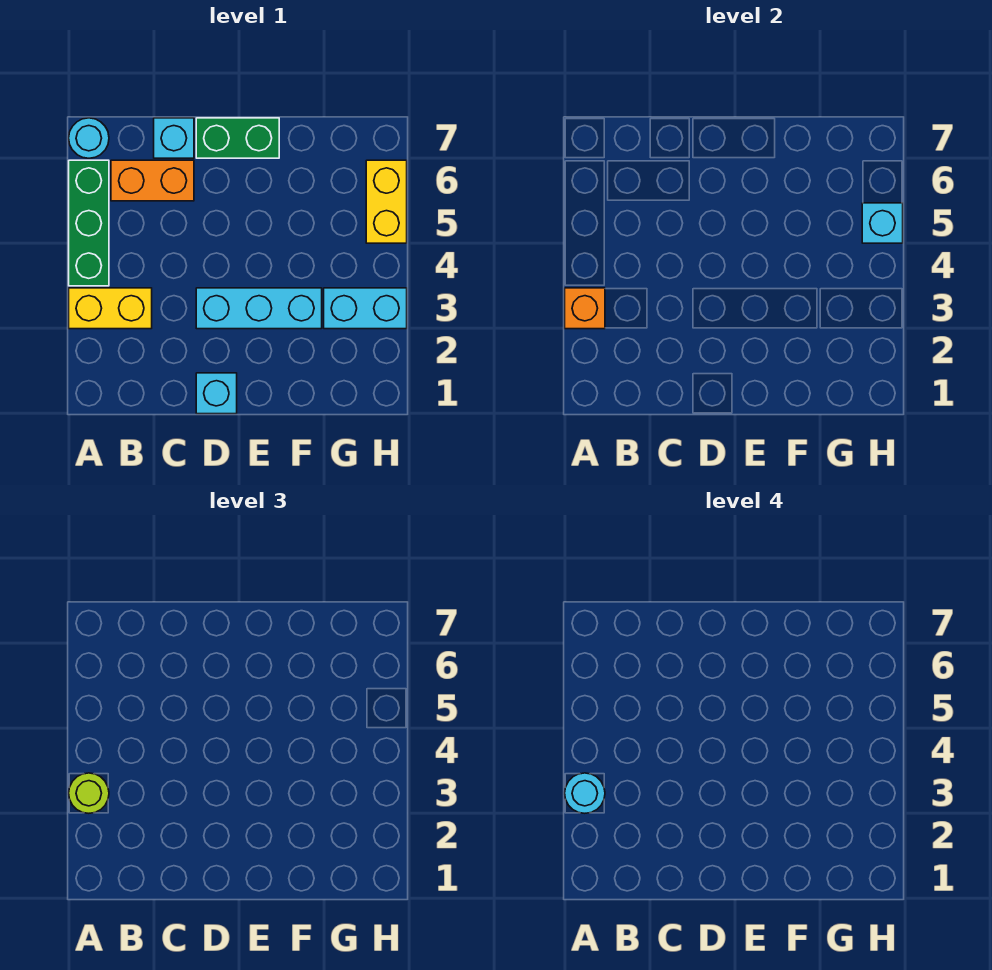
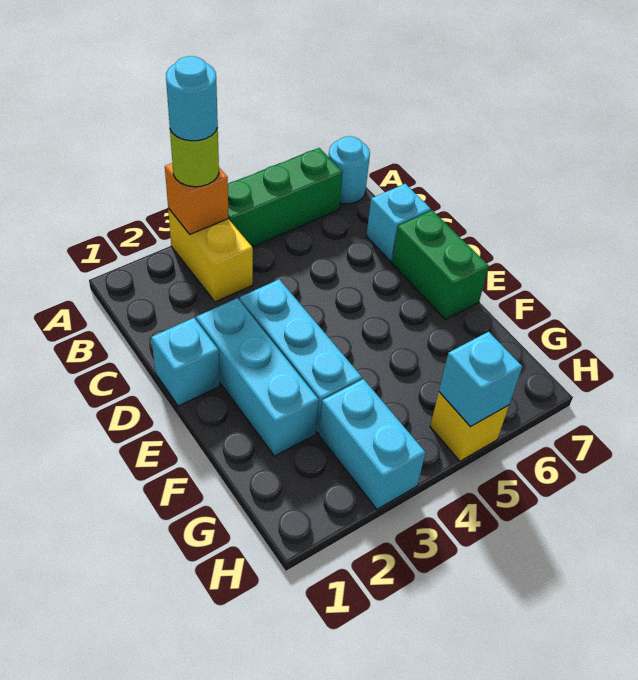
orange brick B6:C6 level 1 -> none
none -> cyan brick D2:F2 level 1
yellow brick H5:H6 level 1 -> yellow brick H5 level 1

